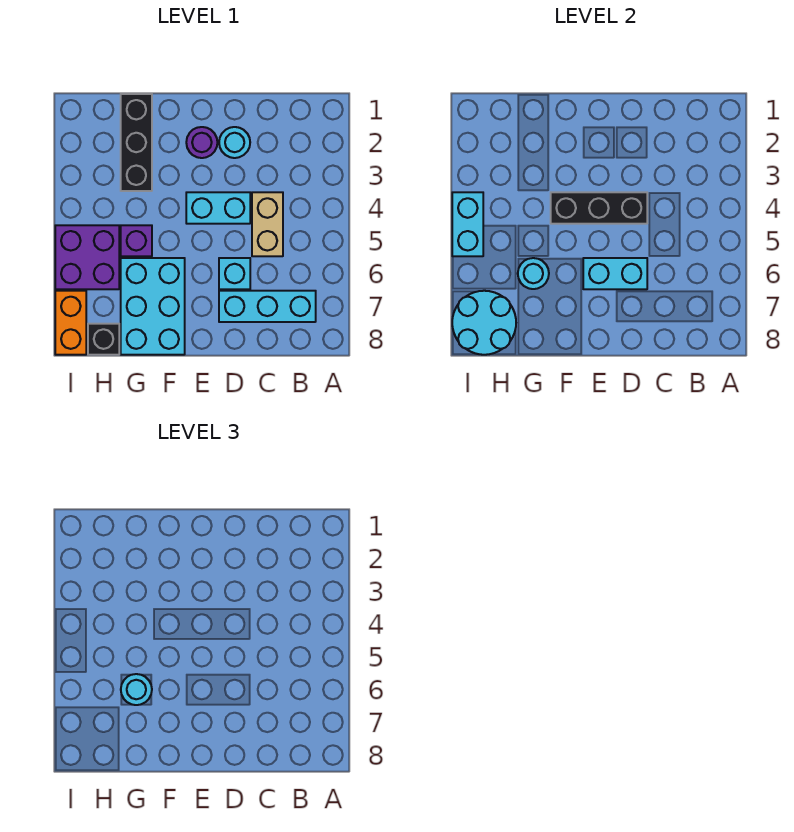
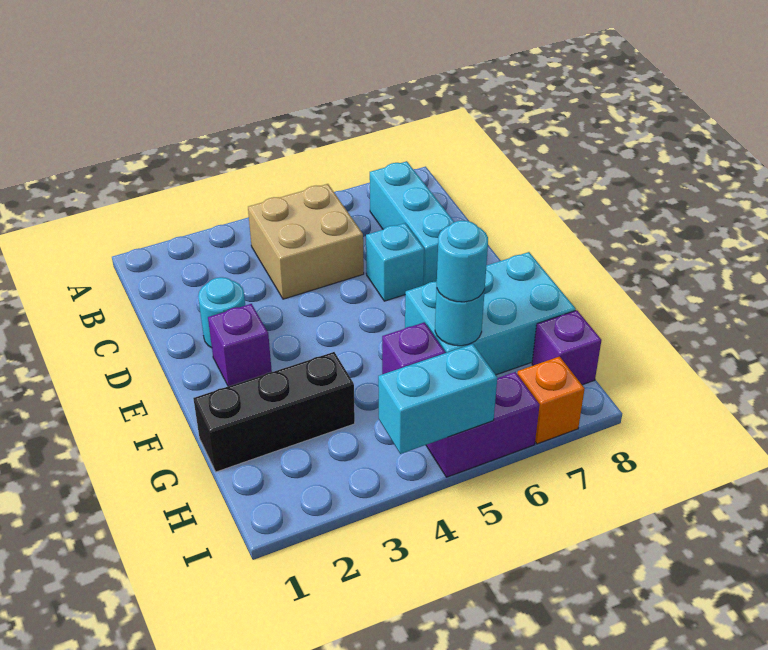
tan brick C4:C5 level 1 -> tan brick B4:C5 level 1
cyan brick D4:E4 level 1 -> none
black brick D4:F4 level 2 -> none
cyan brick D6:E6 level 2 -> none
purple round brick E2 level 1 -> purple brick E2 level 1
purple brick H5:I6 level 1 -> purple brick I5:I6 level 1
cyan round brick H7:I8 level 2 -> none
black brick H8 level 1 -> purple brick H8 level 1
orange brick I7:I8 level 1 -> orange brick I7 level 1

